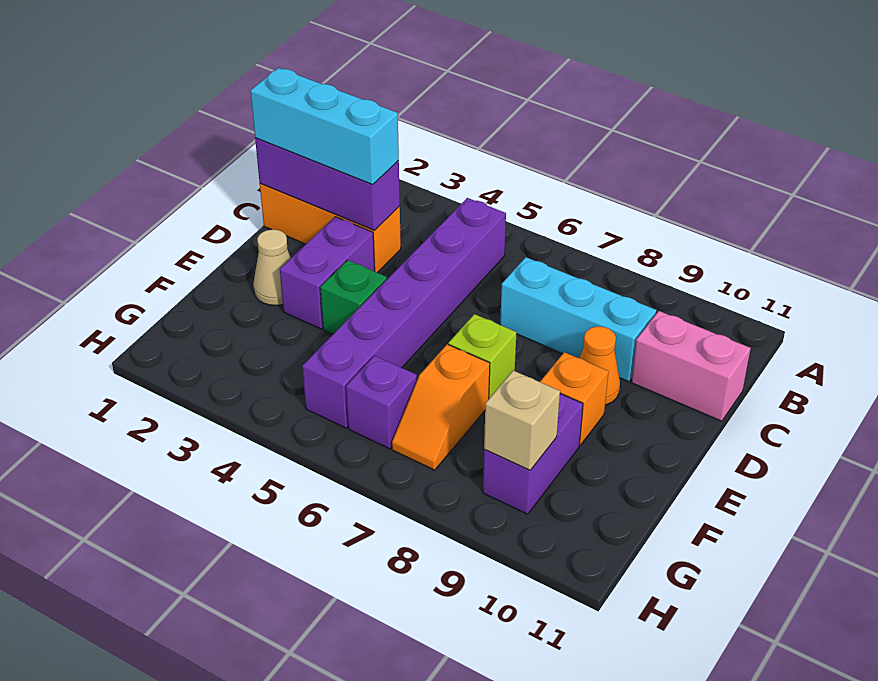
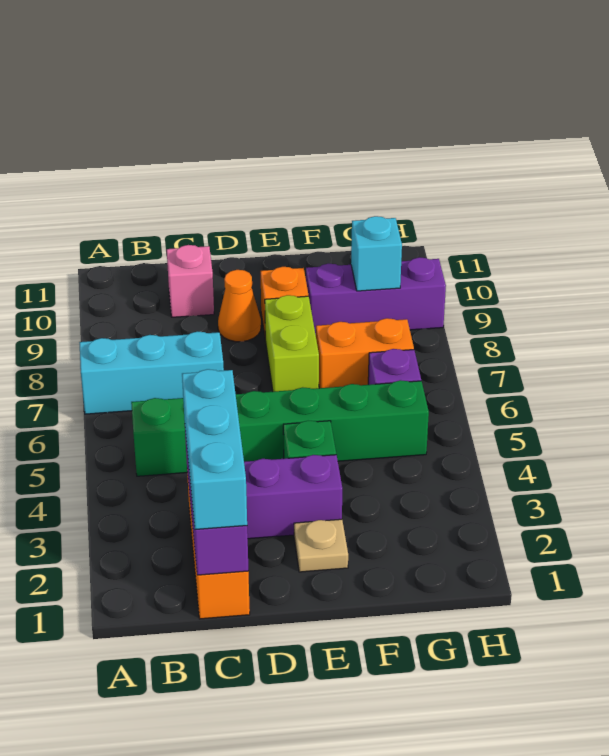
purple brick B5:G5 level 1 -> green brick B5:G5 level 1
cyan brick C7:C9 level 1 -> cyan brick A7:C7 level 1
pink brick C10:C11 level 1 -> pink brick C10 level 1
tan cone E2 level 1 -> tan plate E2 level 1
lime brick E7 level 1 -> lime brick E7:E8 level 1
orange slope F7:G7 level 1 top F -> orange brick F7:G7 level 1
purple brick F9:G9 level 1 -> purple brick F9:H9 level 1
tan brick G9 level 2 -> cyan brick G9 level 2

